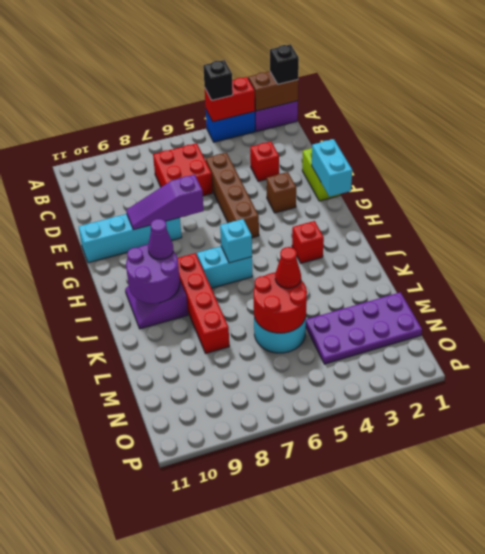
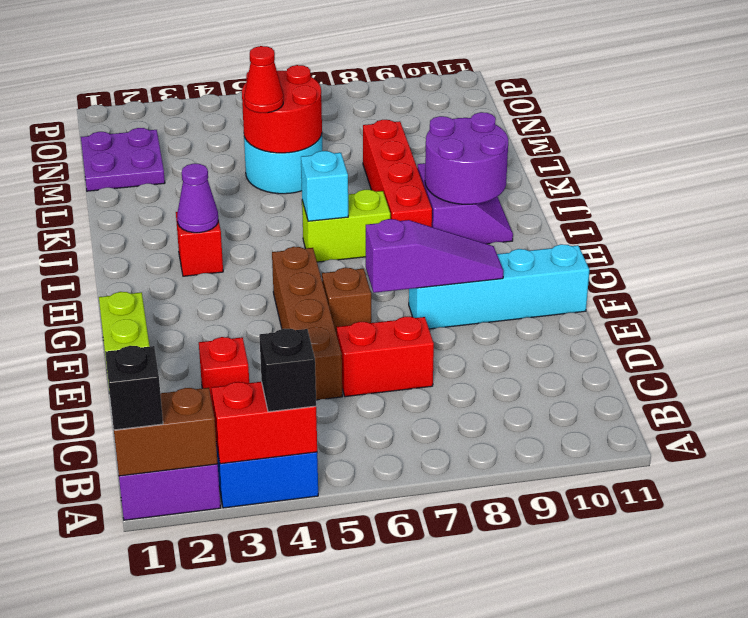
red brick C6:D7 level 1 -> red brick D6:D7 level 1
cyan brick F1:G1 level 2 -> none
brown brick F3 level 1 -> brown brick F6 level 1
cyan brick I6:I7 level 1 -> lime brick I6:I7 level 1
purple cone I9 level 3 -> purple cone I3 level 2
purple plate M1:N4 level 1 -> purple plate M1:N2 level 1

